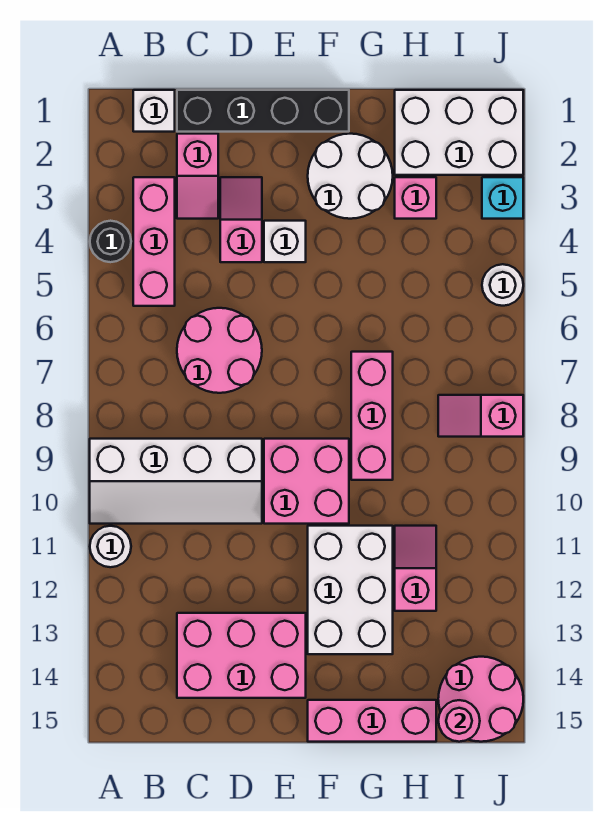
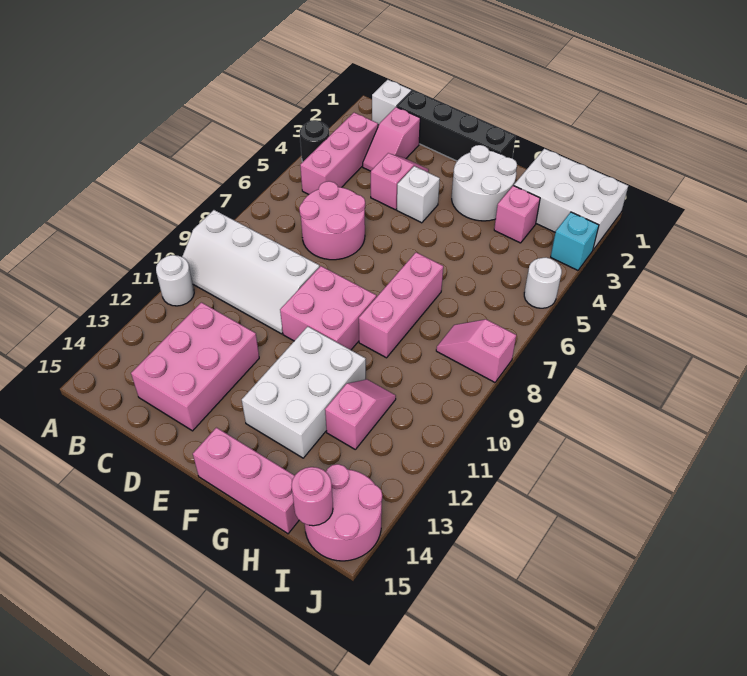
pink brick C13:E14 level 1 -> pink brick C12:D14 level 1

